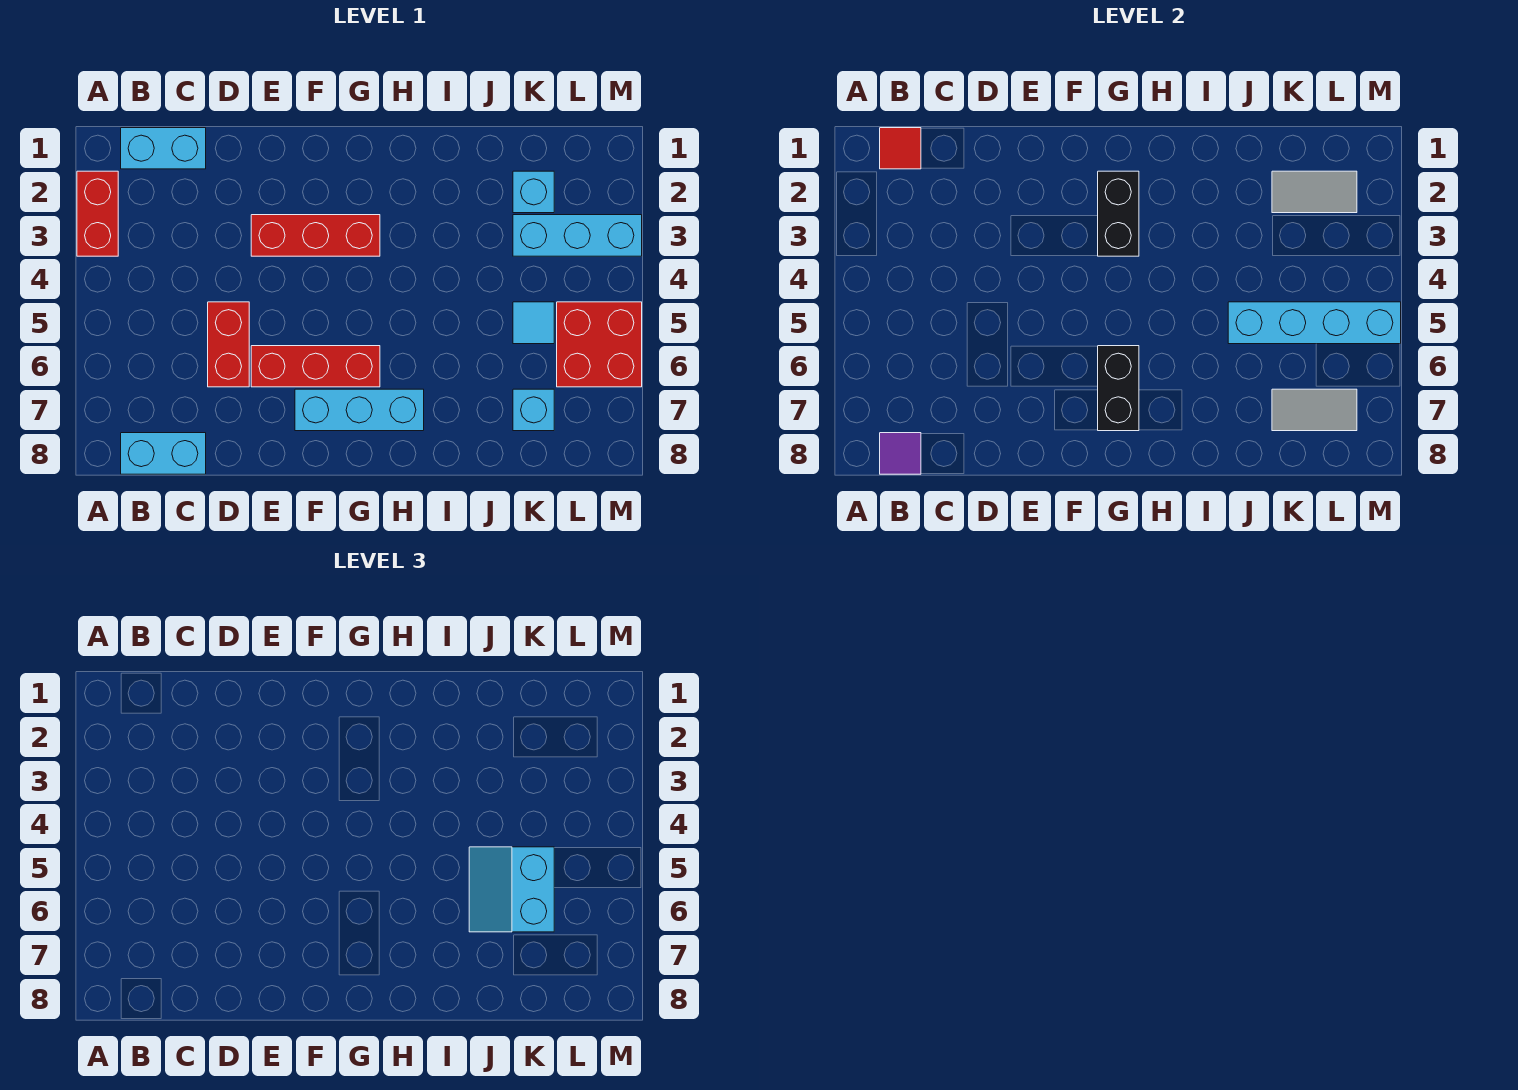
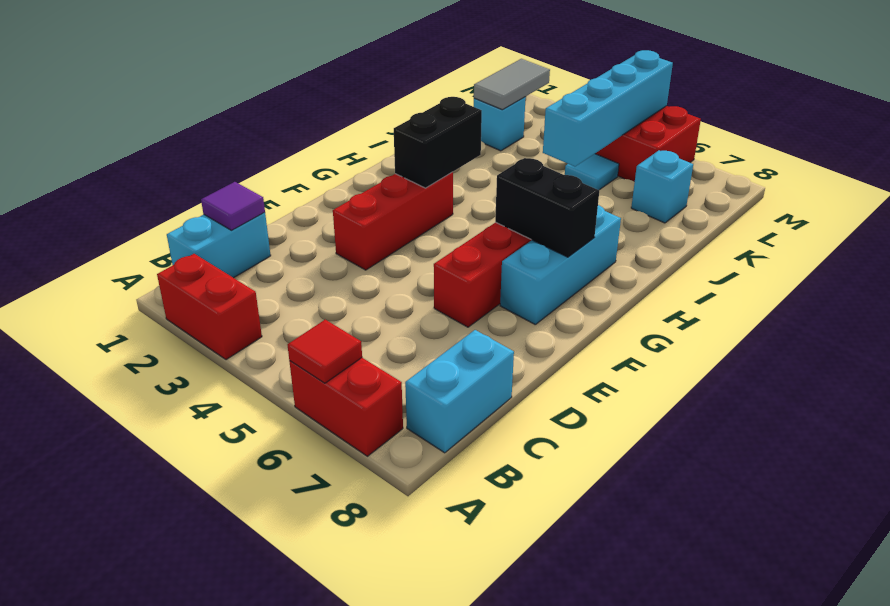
red tile B1 level 2 -> red tile A6 level 2
purple tile B8 level 2 -> purple tile C1 level 2
red brick D5:D6 level 1 -> red brick A6:A7 level 1
black brick G2:G3 level 2 -> black brick G3:H3 level 2
cyan slope J5:K6 level 3 top K -> none
cyan brick K3:M3 level 1 -> none
grey tile K7:L7 level 2 -> none

